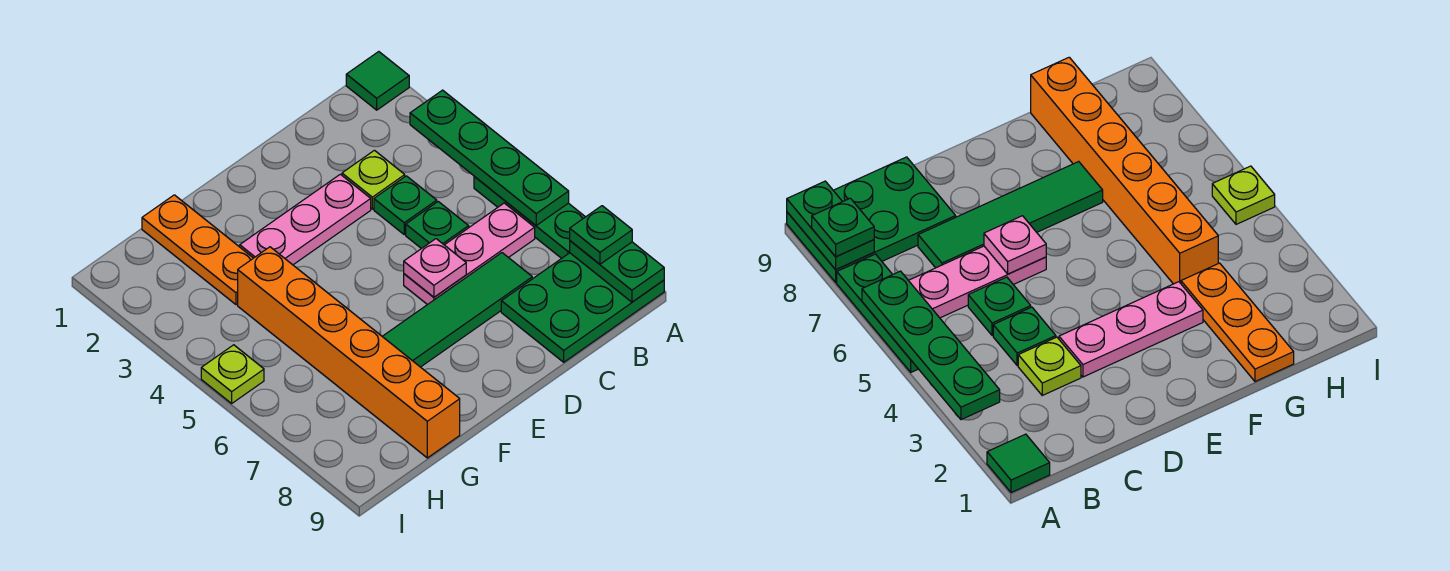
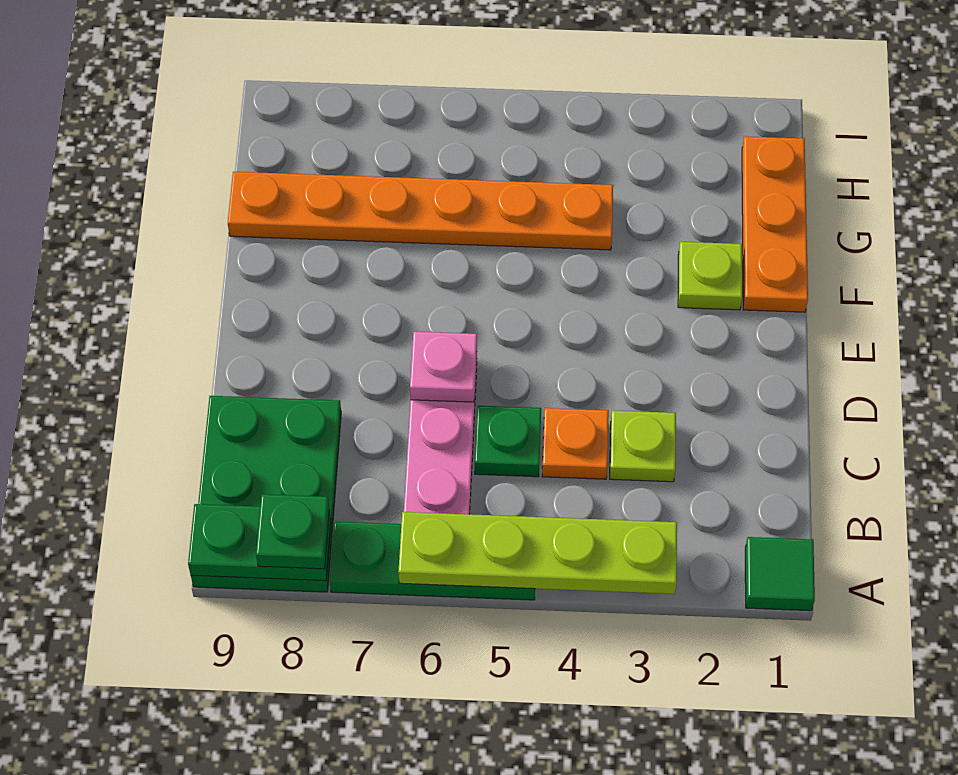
green plate A3:A6 level 2 -> lime plate A3:A6 level 2
green plate C4 level 1 -> orange plate C4 level 1
green tile C7:F7 level 1 -> none
pink plate D3:F3 level 1 -> none
orange plate G1:G3 level 1 -> orange plate F1:H1 level 1
orange brick G4:G9 level 1 -> orange plate G4:G9 level 1
lime plate I5 level 1 -> lime plate F2 level 1

